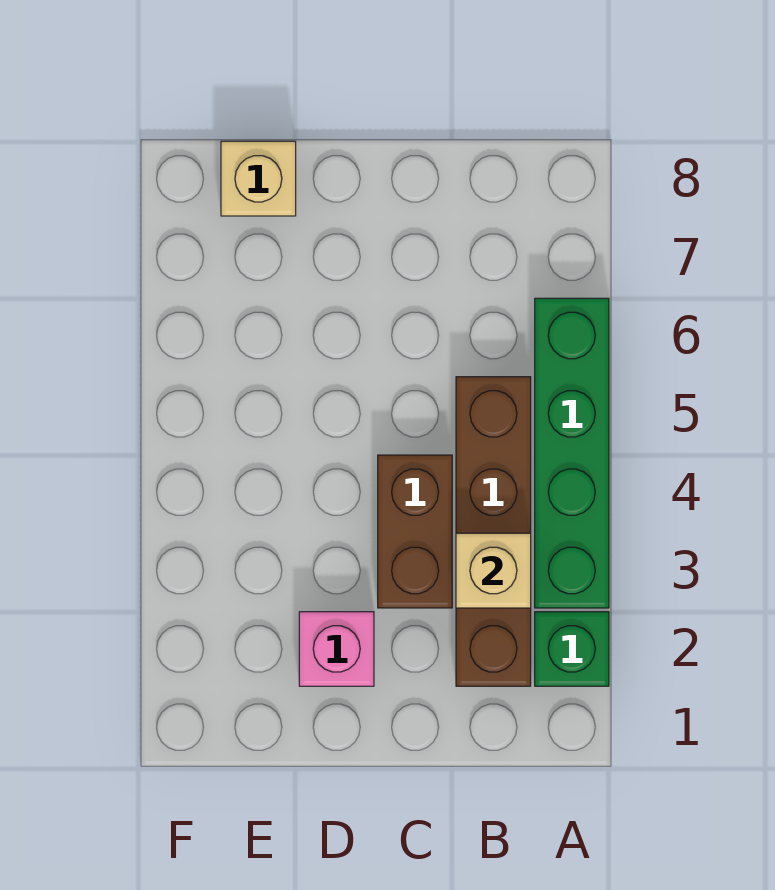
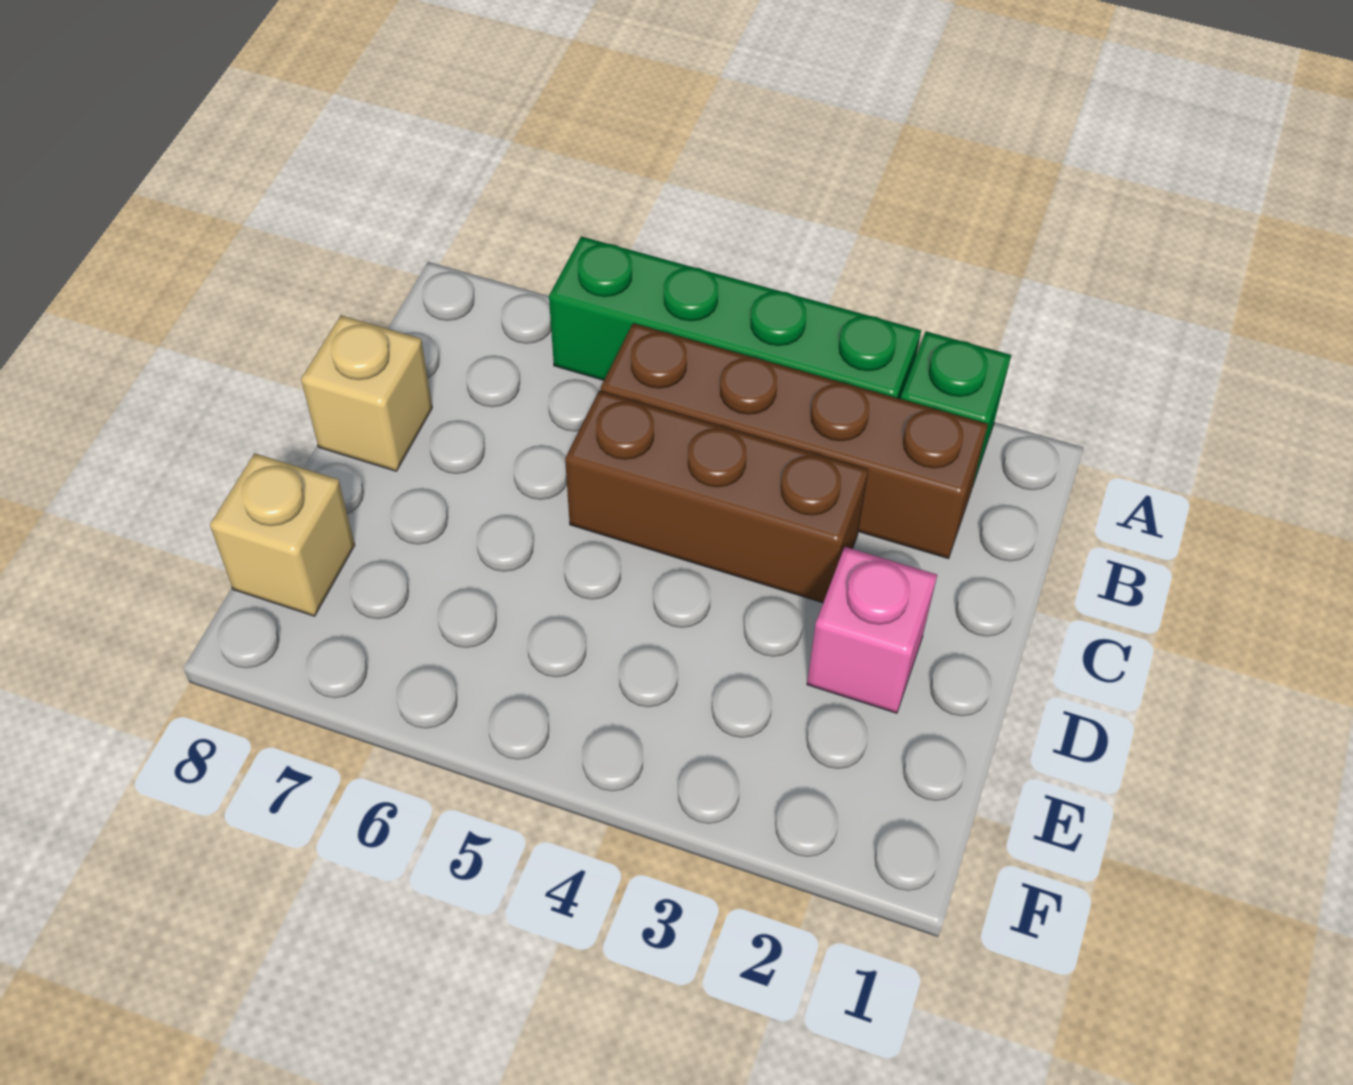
tan brick B3 level 2 -> tan brick C8 level 1
brown brick C3:C4 level 1 -> brown brick C3:C5 level 1

